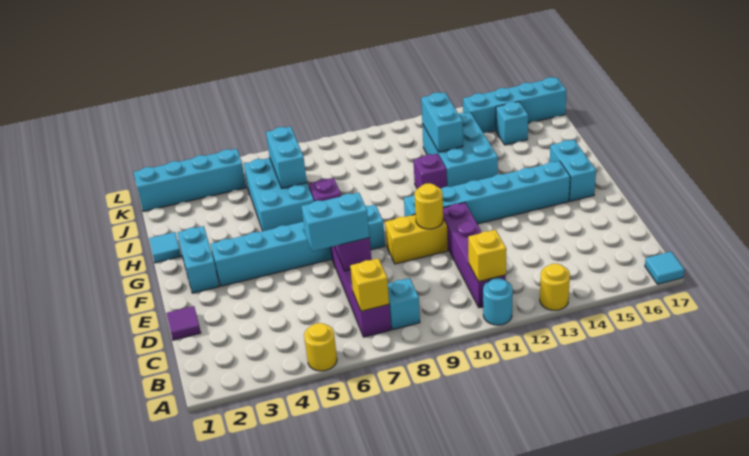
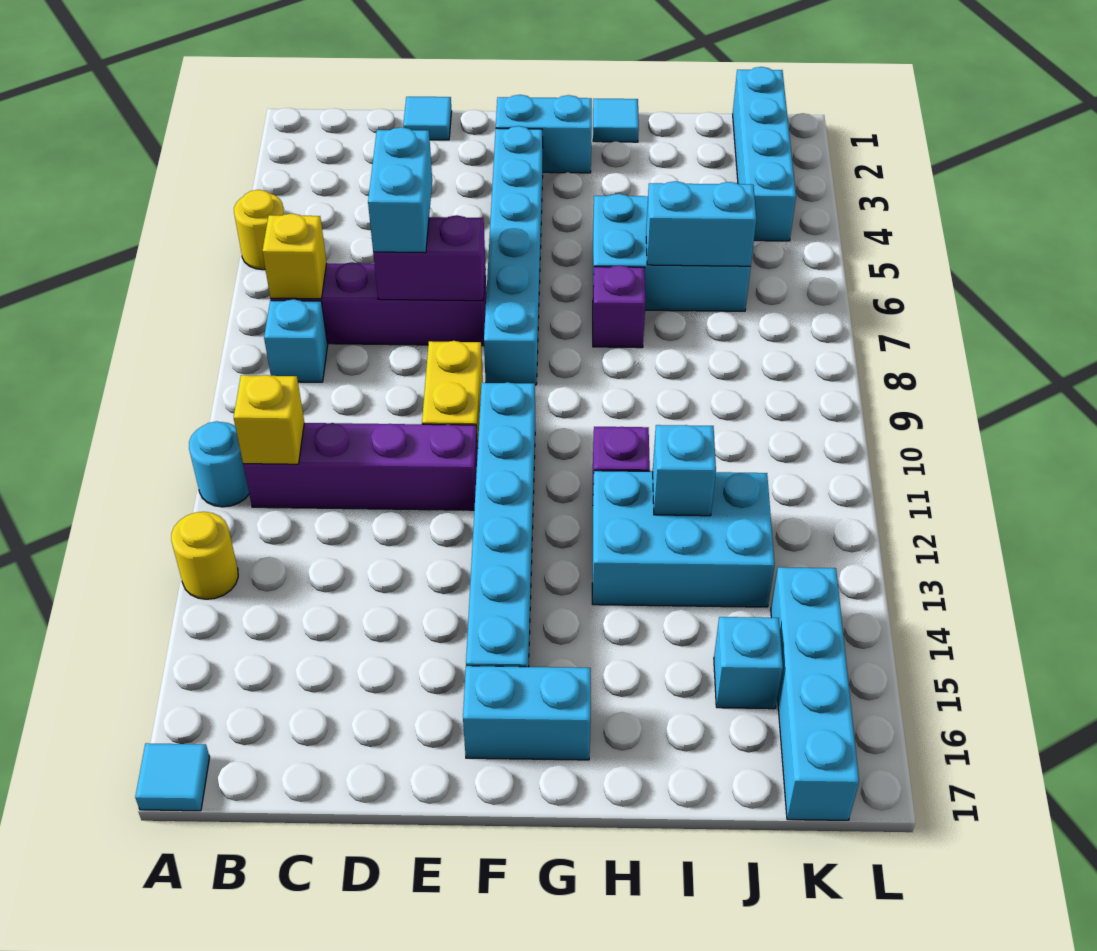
purple tile D1 level 1 -> cyan tile D1 level 1
yellow round brick E10 level 2 -> none
cyan brick I12:J12 level 2 -> cyan brick I12 level 2

